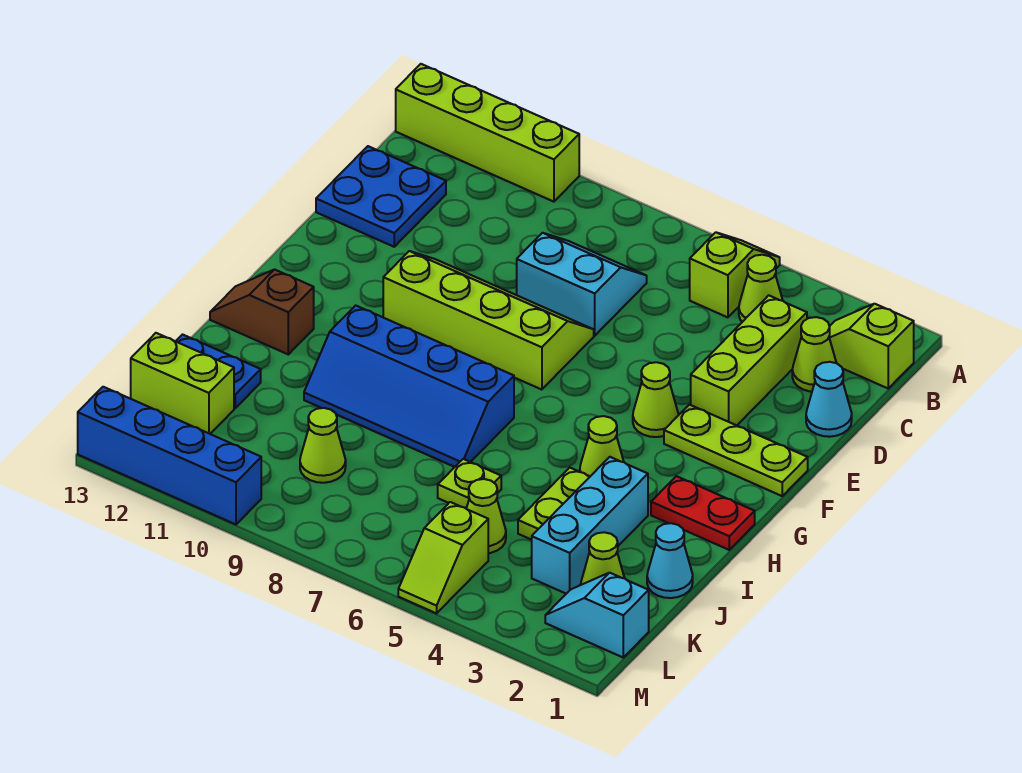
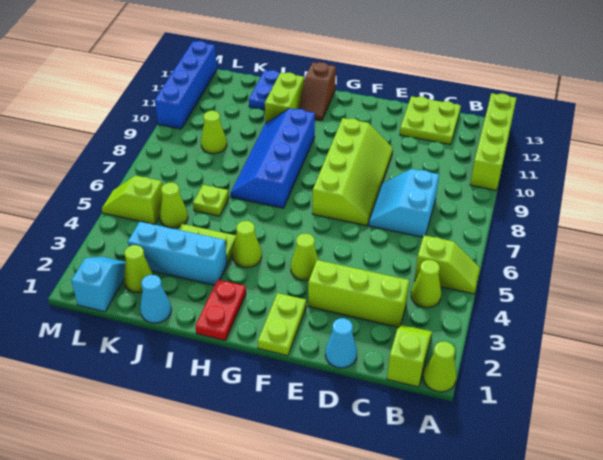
lime cone C2 level 1 -> lime cone A1 level 1
cyan slope C7:D8 level 1 top D -> cyan slope C7:D8 level 1 top C
blue plate C12:D13 level 1 -> lime plate C12:D13 level 1
lime plate F1:F3 level 1 -> lime plate F1:F2 level 1
brown slope H12:H13 level 1 top 12 -> brown slope H12:H13 level 1 top 13
lime brick K12:K13 level 1 -> lime brick I11:I12 level 1

